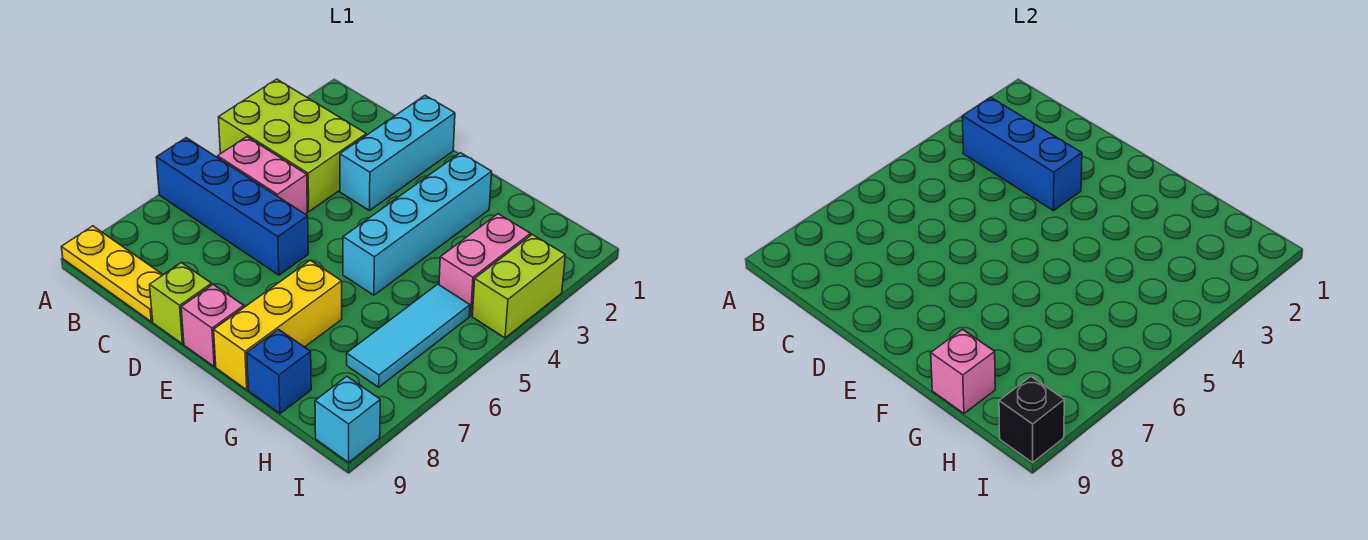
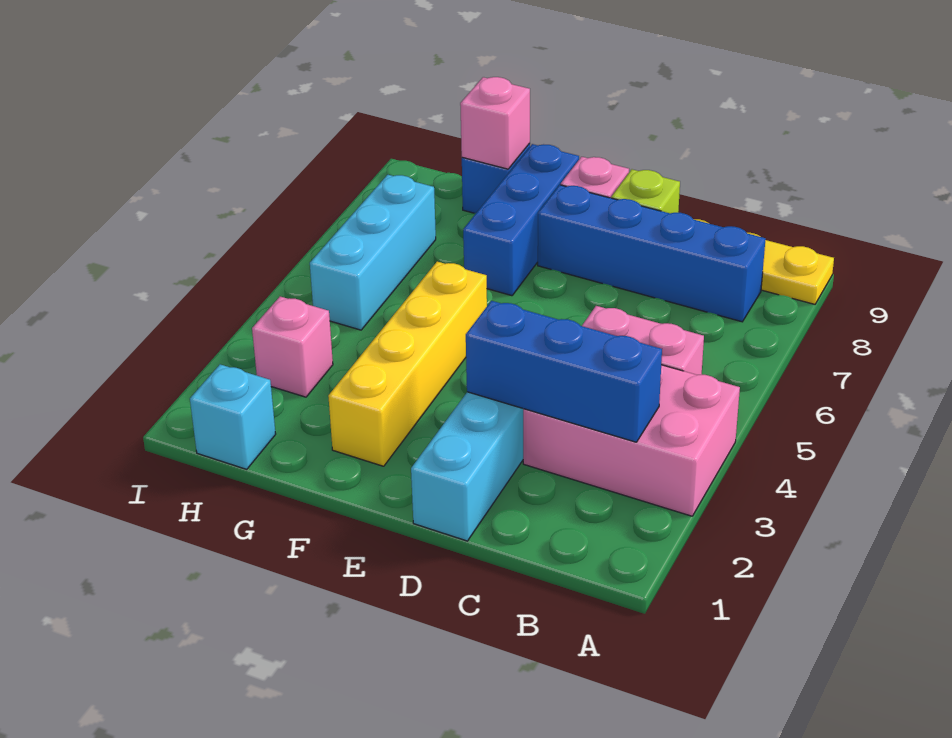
lime brick A3:C4 level 1 -> pink brick A3:C4 level 1
blue brick A6:D6 level 1 -> blue brick B8:E8 level 1
cyan brick F2:F5 level 1 -> yellow brick F2:F5 level 1
yellow brick F7:F9 level 1 -> blue brick F7:F9 level 1
pink brick H3:H4 level 1 -> pink brick H3 level 1
cyan tile H5:H7 level 1 -> cyan brick H5:H7 level 1
lime brick I3:I4 level 1 -> none
cyan brick I9 level 1 -> cyan brick H1 level 1
black brick I9 level 2 -> none

